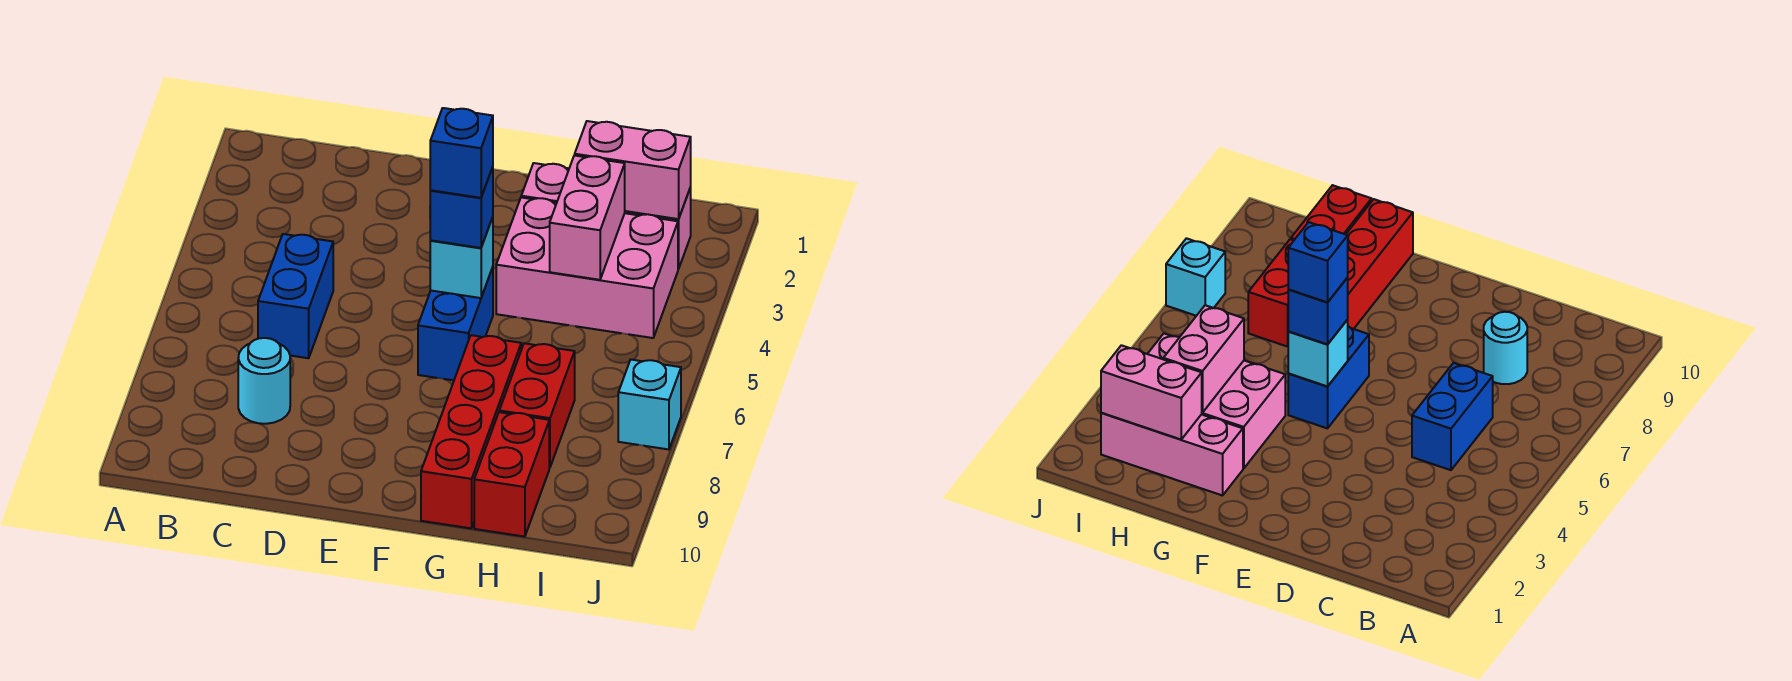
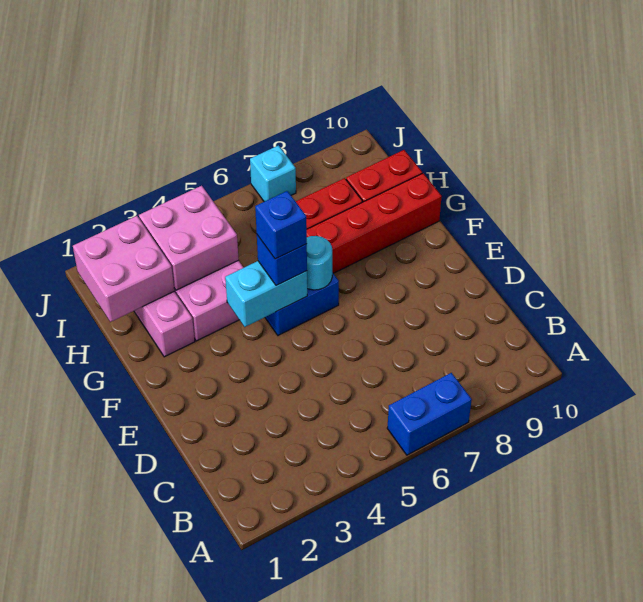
blue brick C5:C6 level 1 -> blue brick A6:A7 level 1
cyan round brick C8 level 1 -> cyan round brick F6 level 2
cyan brick F5 level 2 -> cyan brick F4:F5 level 2
pink brick H2:I2 level 2 -> pink brick H1:I2 level 2
pink brick H3:H4 level 2 -> pink brick H3:I4 level 2

